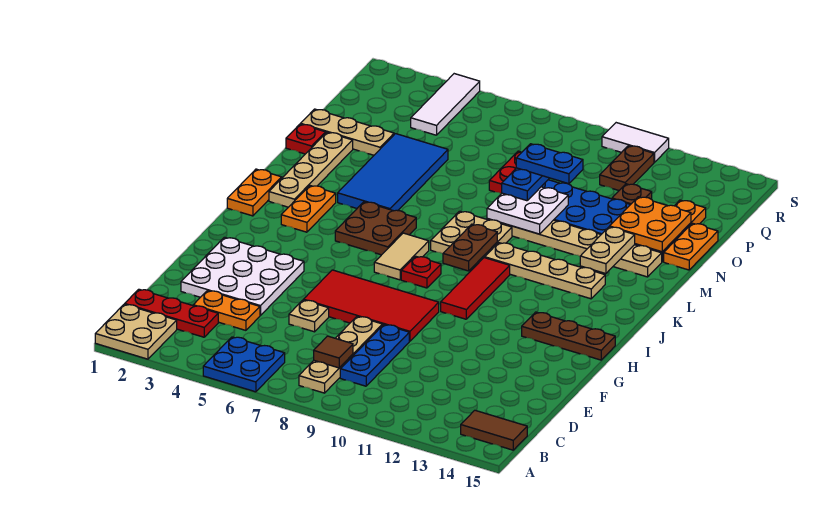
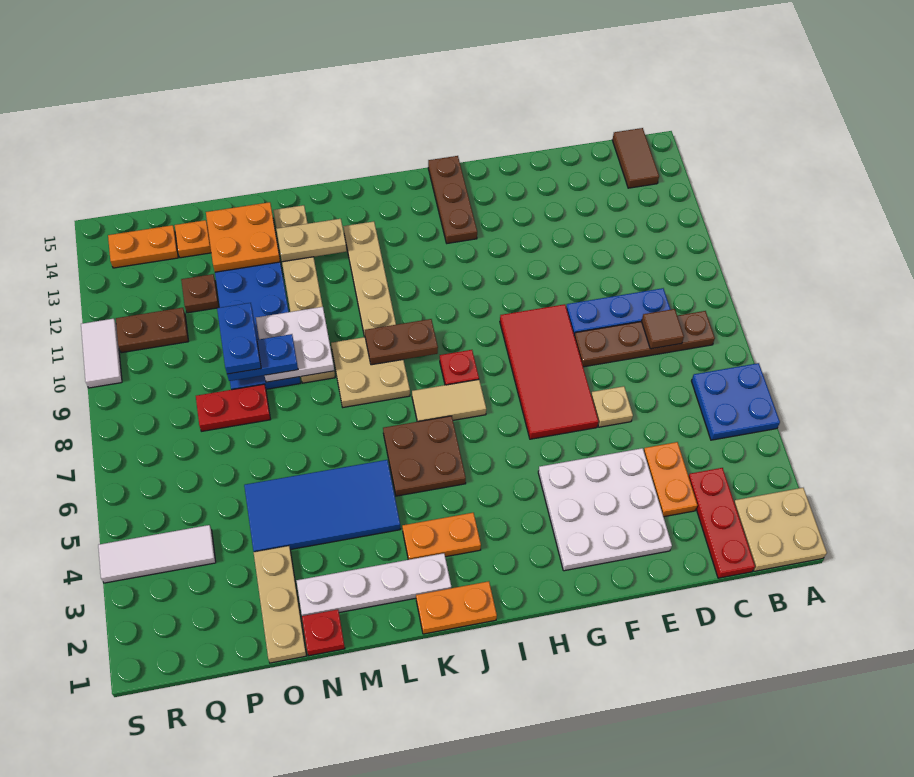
tan plate B8:E8 level 1 -> brown plate B8:E8 level 1
red tile H10:J10 level 1 -> none
tan plate K2:N2 level 1 -> white plate K2:N2 level 1
orange plate N15:O15 level 1 -> orange plate Q14:R14 level 1

